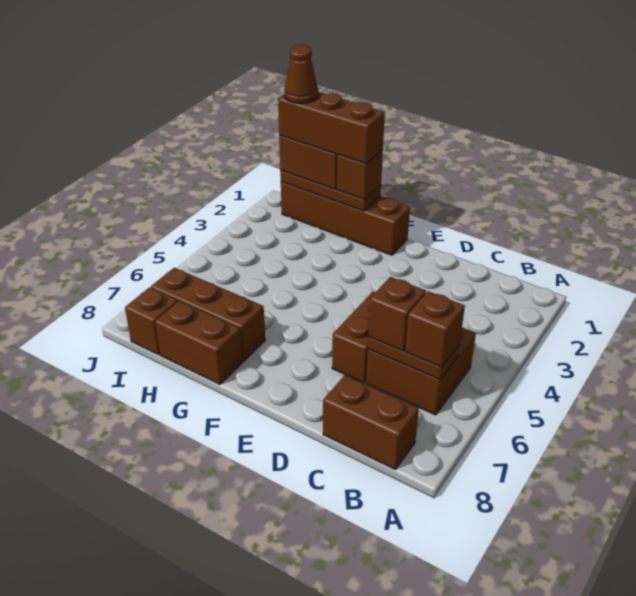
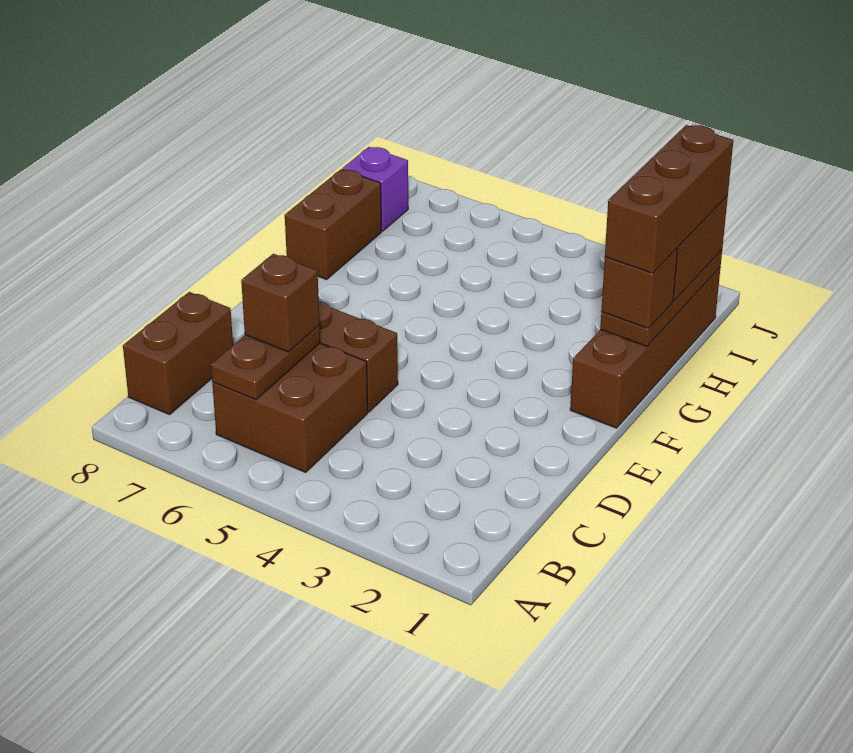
brown brick B6 level 3 -> none
brown brick G7:I7 level 1 -> none
brown cone I1 level 5 -> none
brown brick I8 level 1 -> purple brick I8 level 1

